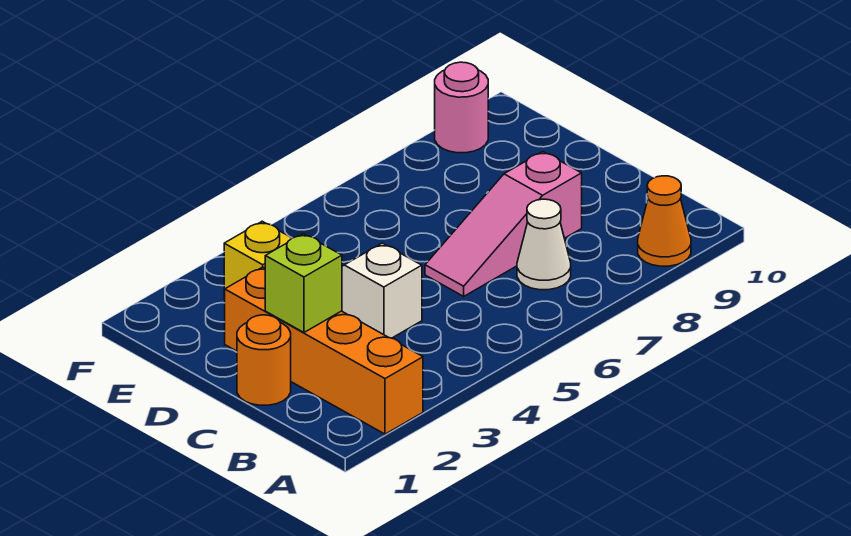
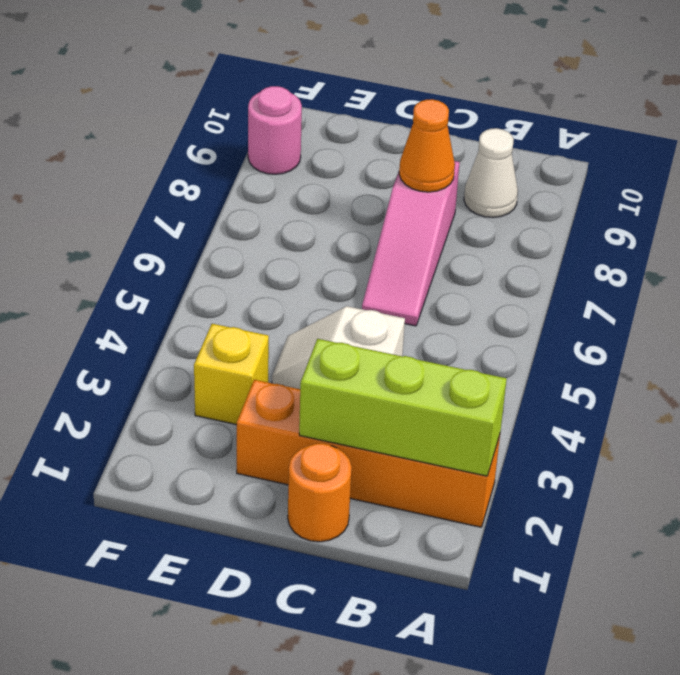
orange cone A9 level 1 -> orange cone C8 level 2
white cone B7 level 1 -> white cone B9 level 1
lime brick C2 level 2 -> lime brick A2:C2 level 2

